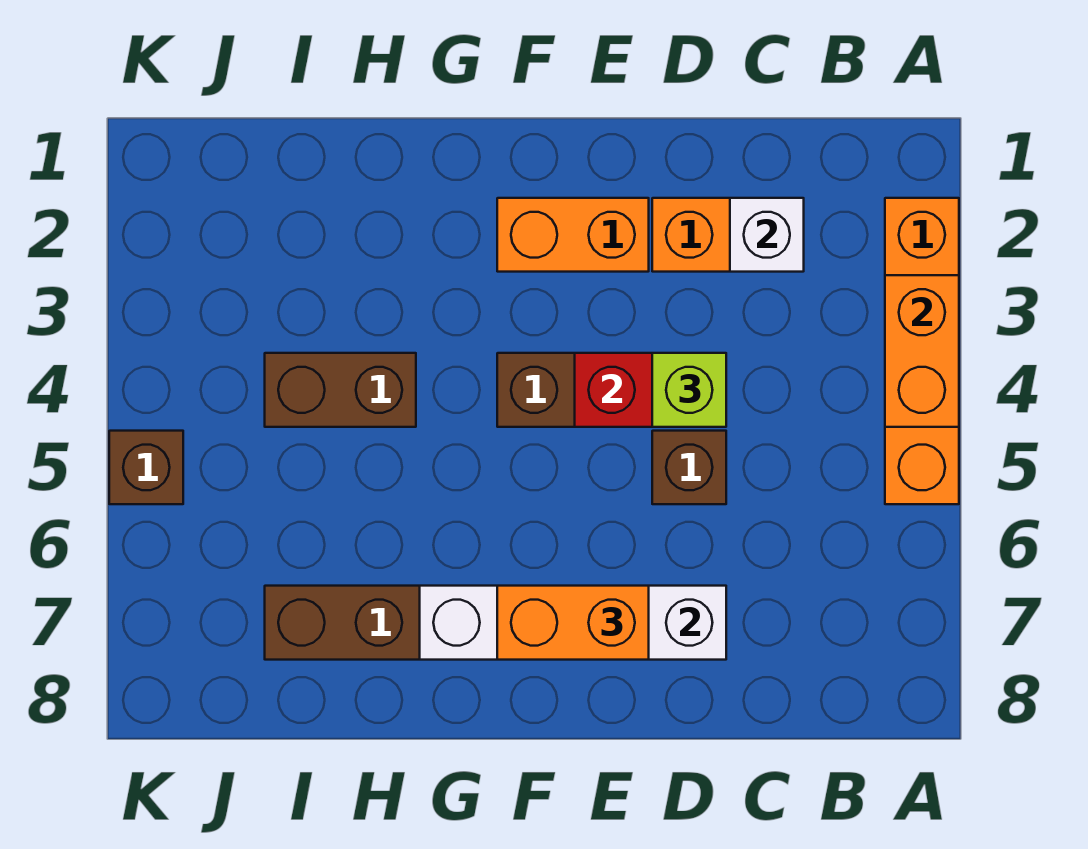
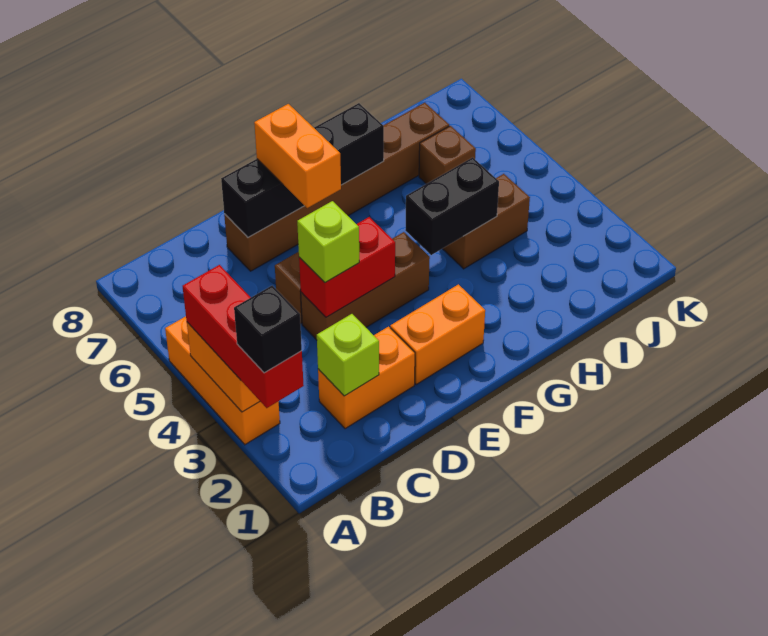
orange brick A2:A5 level 1 -> orange brick A3:A5 level 1
none -> red brick A2:A4 level 3
none -> black brick A2 level 4
white brick C2 level 2 -> lime brick C2 level 2
white brick D7:G7 level 2 -> black brick D7:G7 level 2
orange brick E7:F7 level 3 -> orange brick E6:E7 level 3
none -> black brick G4:H4 level 2
brown brick K5 level 1 -> brown brick I6 level 1

